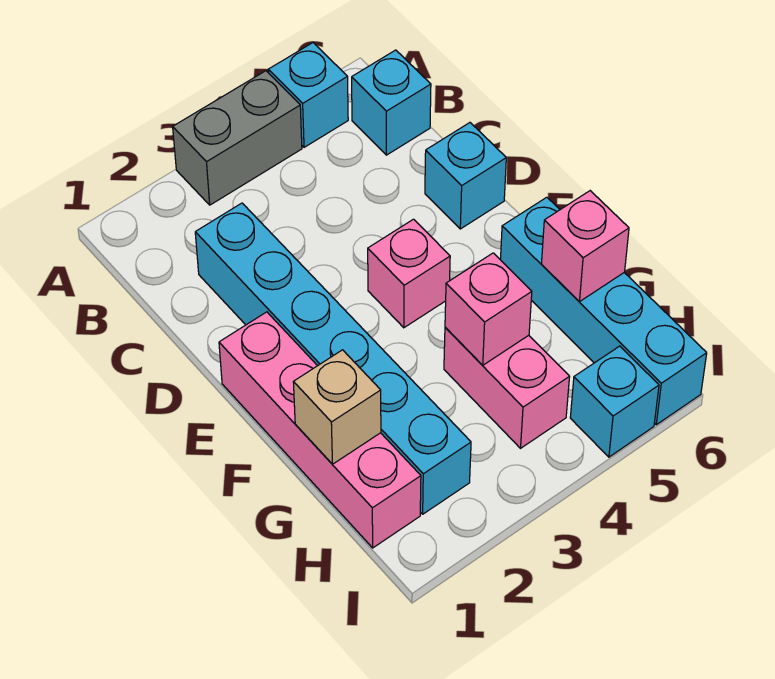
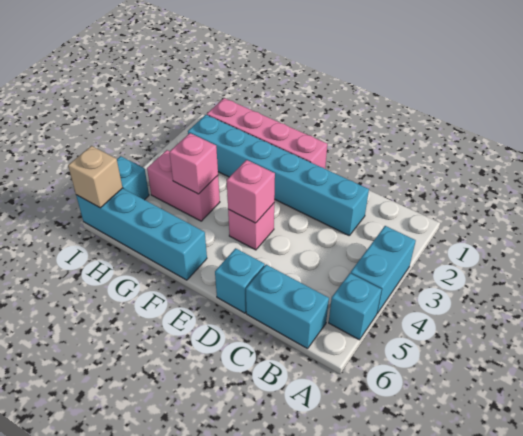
grey brick A3:A4 level 1 -> cyan brick A3:A4 level 1
cyan brick B6 level 1 -> cyan brick B6:C6 level 1
tan brick G1 level 2 -> tan brick I6 level 2
pink brick G6 level 2 -> pink brick E4 level 2

